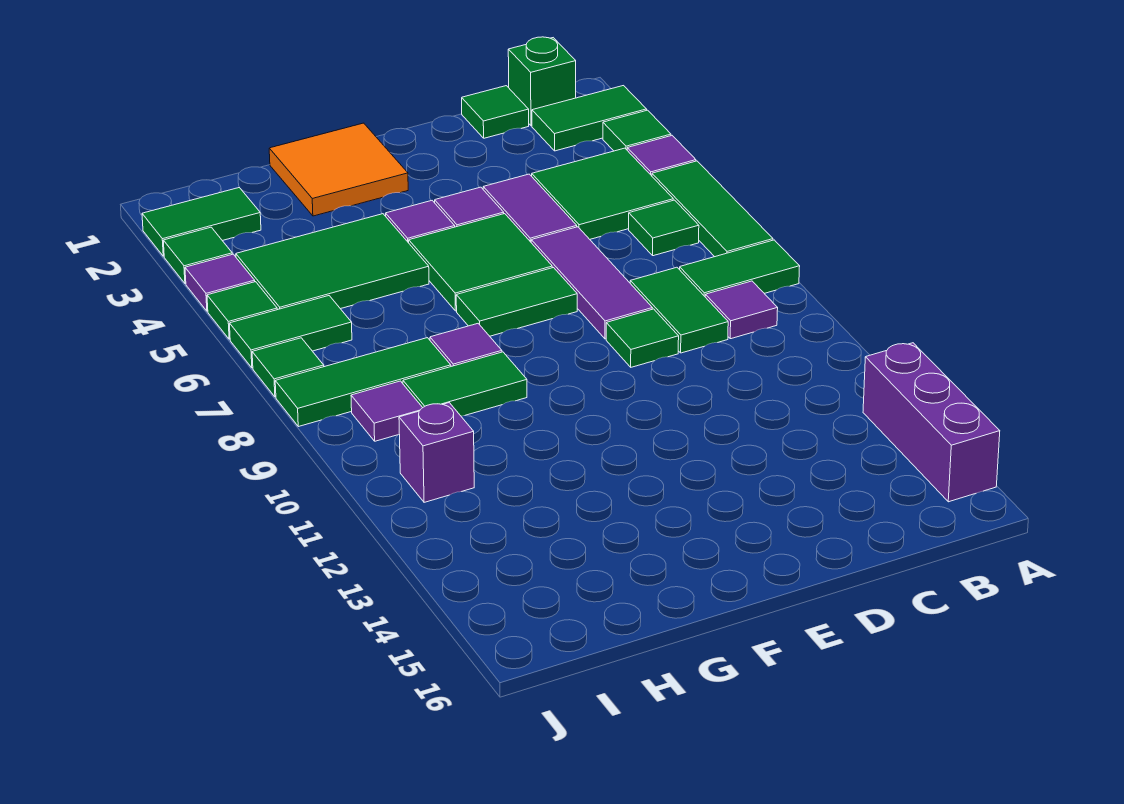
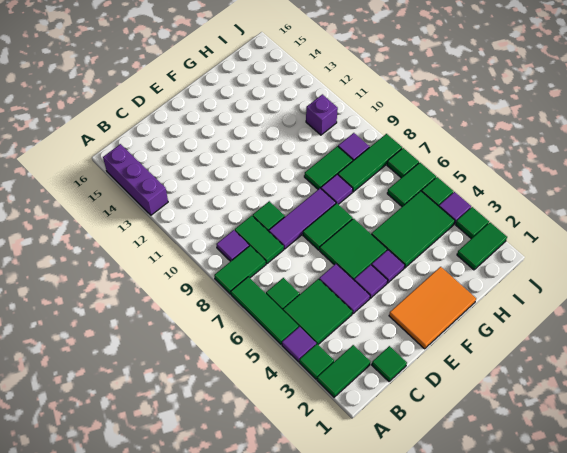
green brick B1 level 1 -> none
purple tile D6:D8 level 1 -> purple tile D8:F8 level 1
orange tile F1:G2 level 1 -> orange tile E1:G2 level 1

